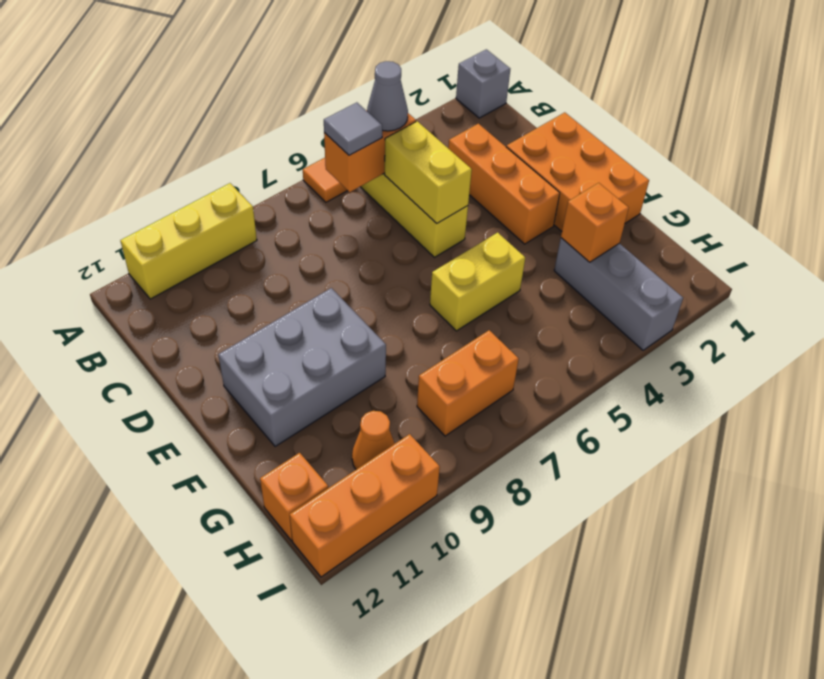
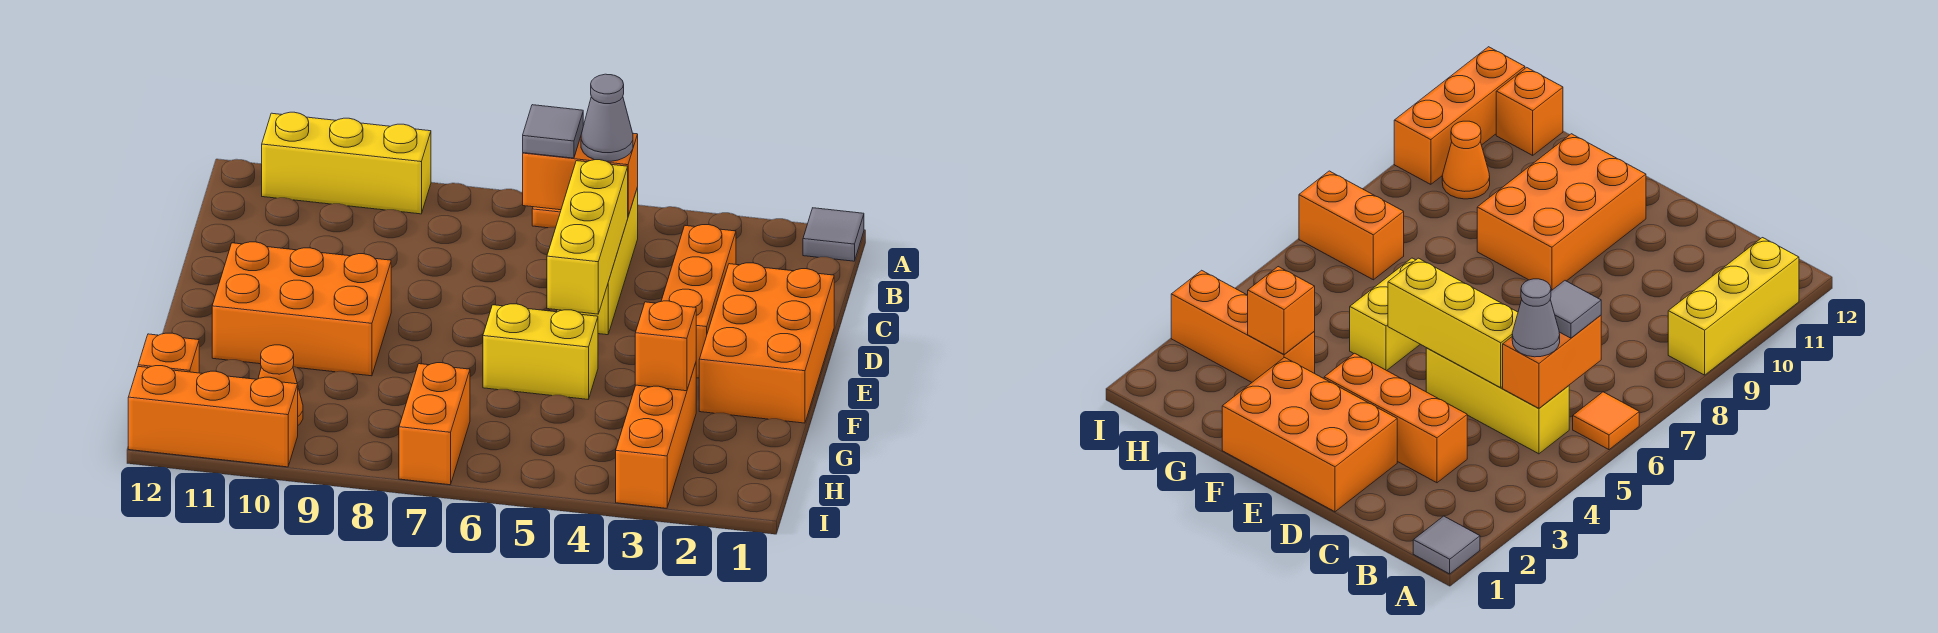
grey brick A1 level 1 -> grey tile A1 level 1
yellow brick C5:D5 level 2 -> yellow brick C5:E5 level 2
grey brick E9:F11 level 1 -> orange brick E9:F11 level 1
grey brick G3:I3 level 1 -> orange brick G3:I3 level 1
orange brick H7:H8 level 1 -> orange brick H7:I7 level 1

